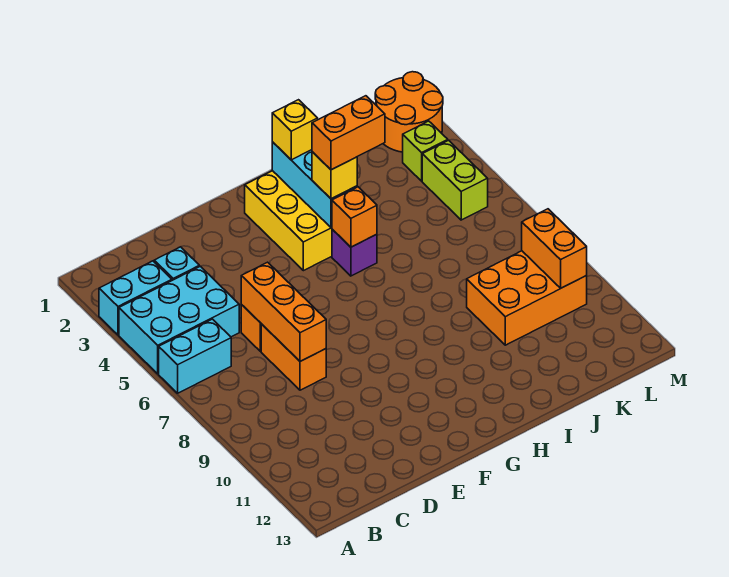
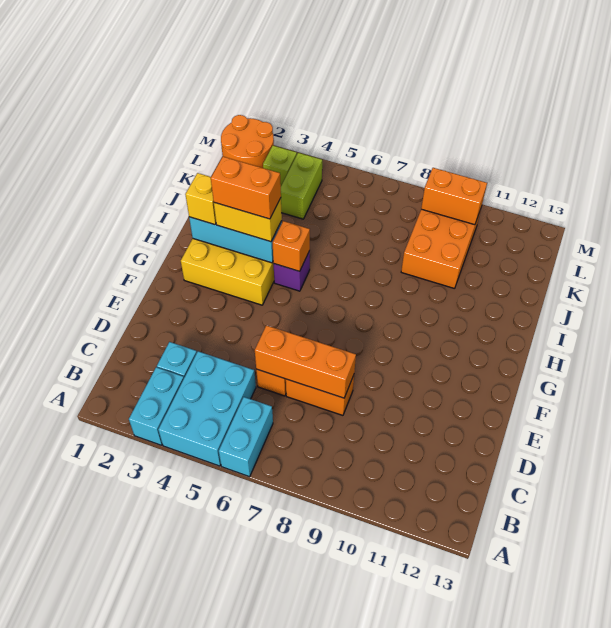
yellow brick H4 level 3 -> yellow brick H3:H4 level 3
orange brick H4:I4 level 4 -> orange brick H3:H4 level 4
lime brick L4:L5 level 1 -> lime brick K4:L4 level 1

